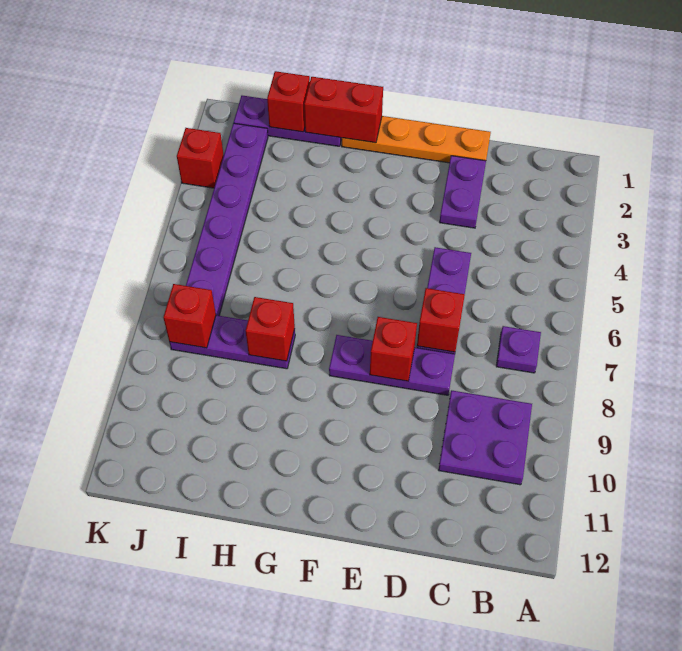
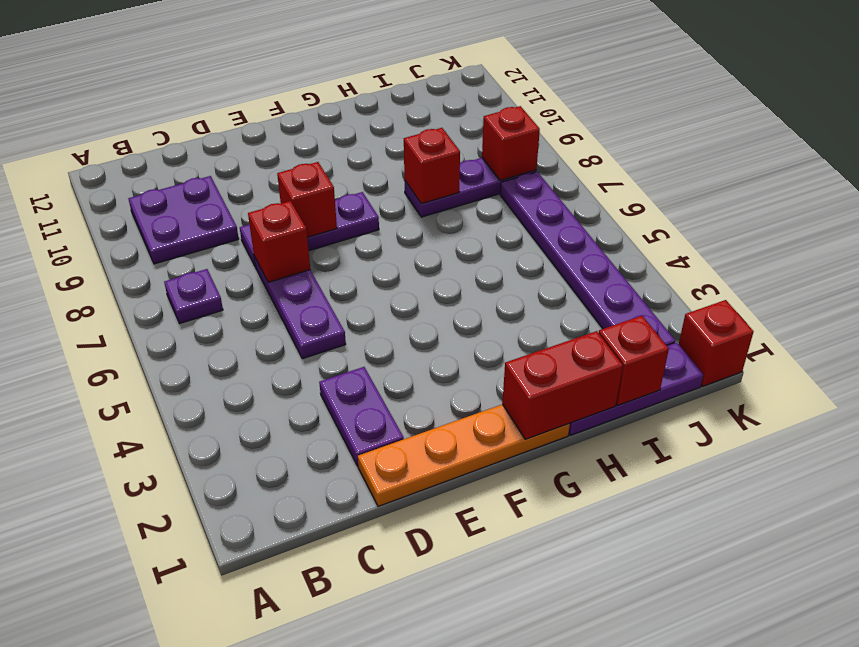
red brick K3 level 1 -> red brick K1 level 1

